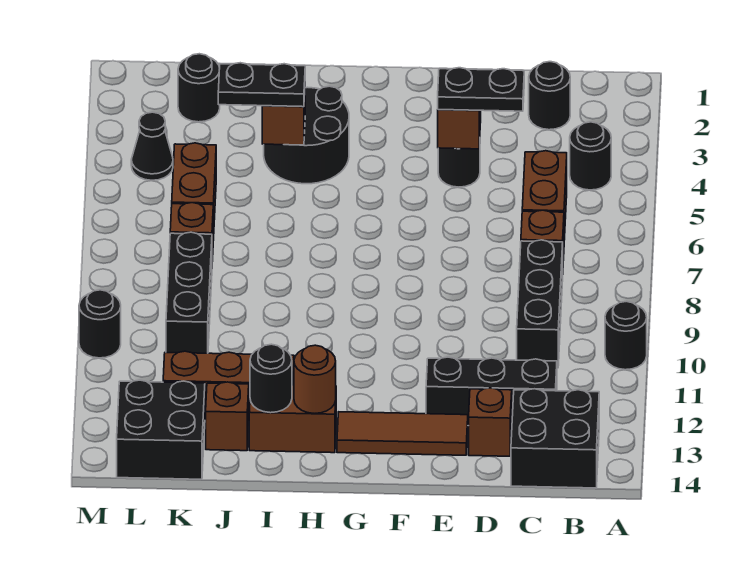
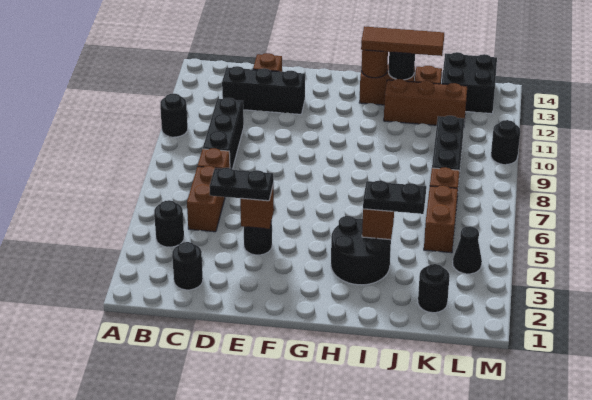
black brick B13:C14 level 1 -> none
brown tile E13:G13 level 1 -> brown tile H13:J13 level 3

